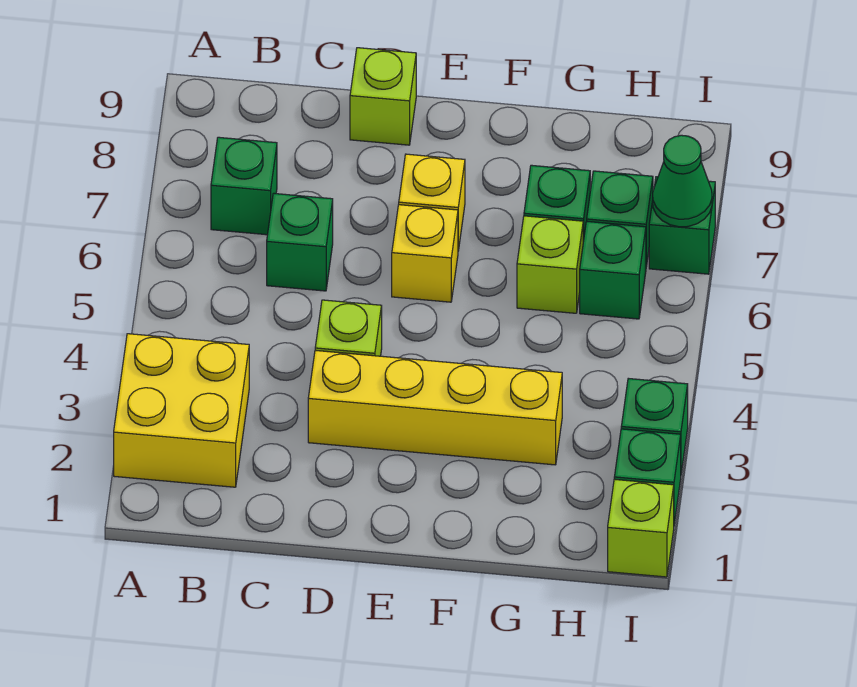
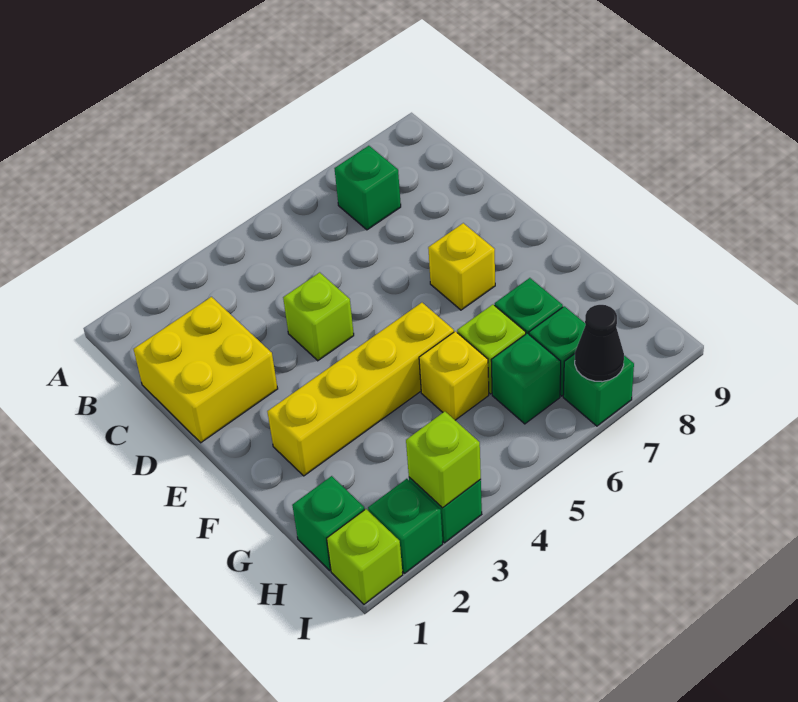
yellow brick A2:B3 level 1 -> yellow brick C1:D2 level 1
green brick C6 level 1 -> green brick H1 level 1
yellow brick D3:G3 level 1 -> yellow brick F2:F5 level 1
lime brick D9 level 1 -> lime brick I3 level 2
yellow brick E6 level 1 -> yellow brick G5 level 1
green cone I7 level 2 -> black cone I7 level 2

